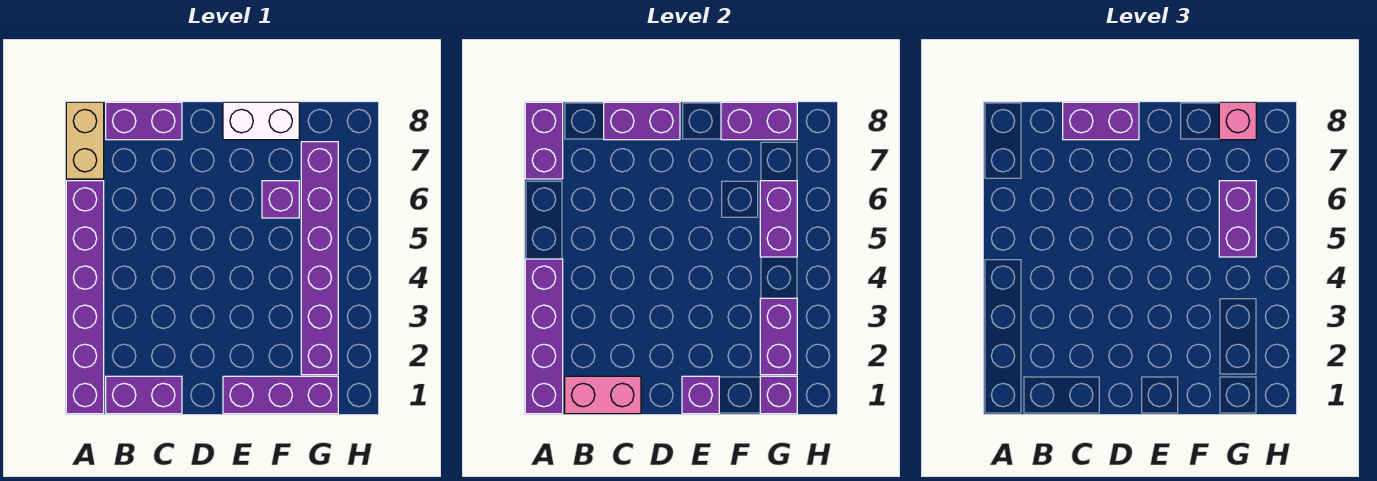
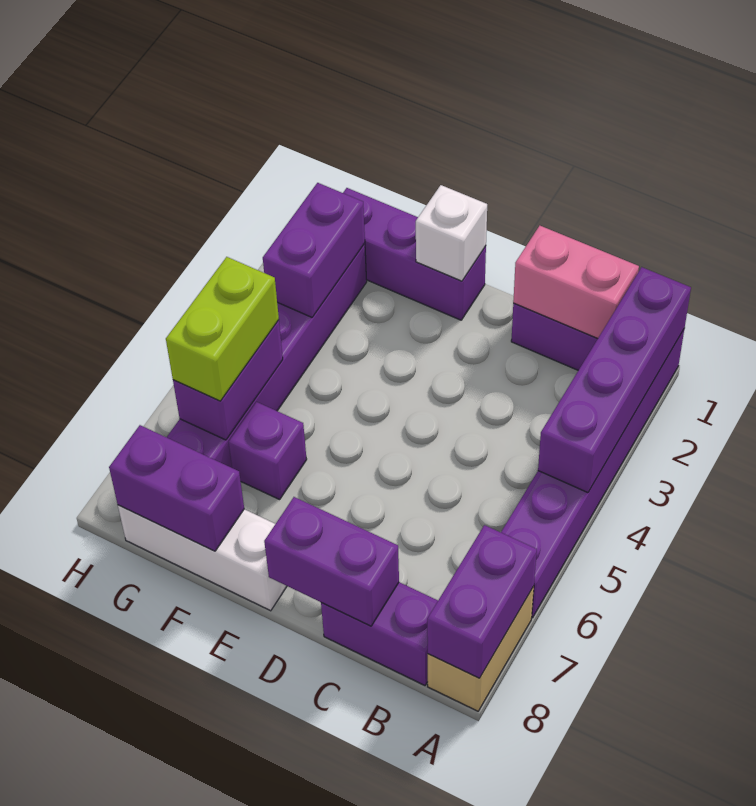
purple brick C8:D8 level 3 -> none
purple brick E1 level 2 -> white brick E1 level 2
white brick E8:F8 level 1 -> white brick E8:G8 level 1
purple brick G1 level 2 -> none
purple brick G5:G6 level 3 -> lime brick G5:G6 level 3
pink brick G8 level 3 -> none

